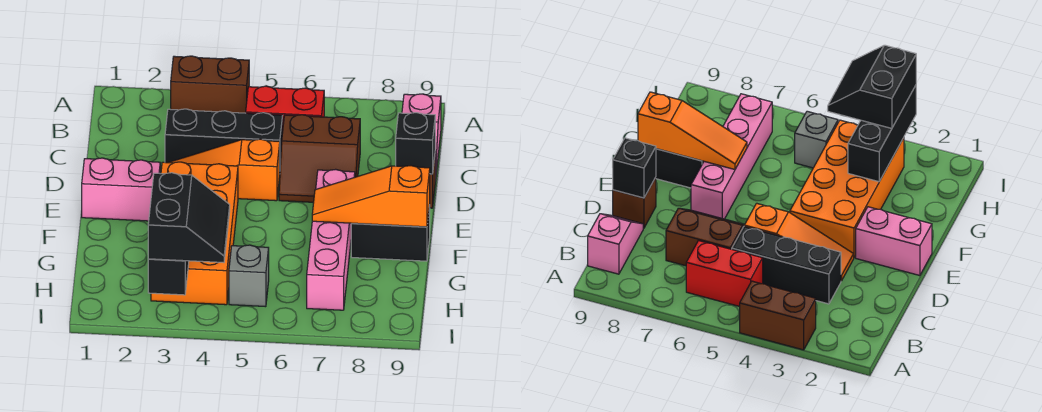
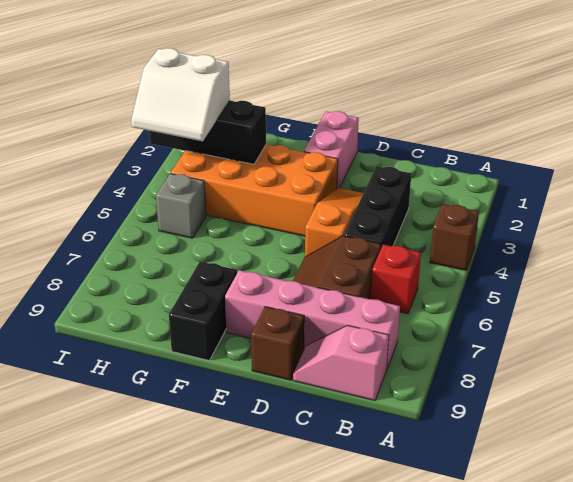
brown brick A3:A4 level 1 -> brown brick A4 level 1
red brick B5:B6 level 1 -> red brick B6 level 1
black brick D9 level 2 -> none
pink brick E7:H7 level 1 -> pink brick B8:E8 level 1
orange slope F7:F9 level 2 top 9 -> none
black slope H3:I4 level 3 top 3 -> white slope H3:I4 level 3 top 3

